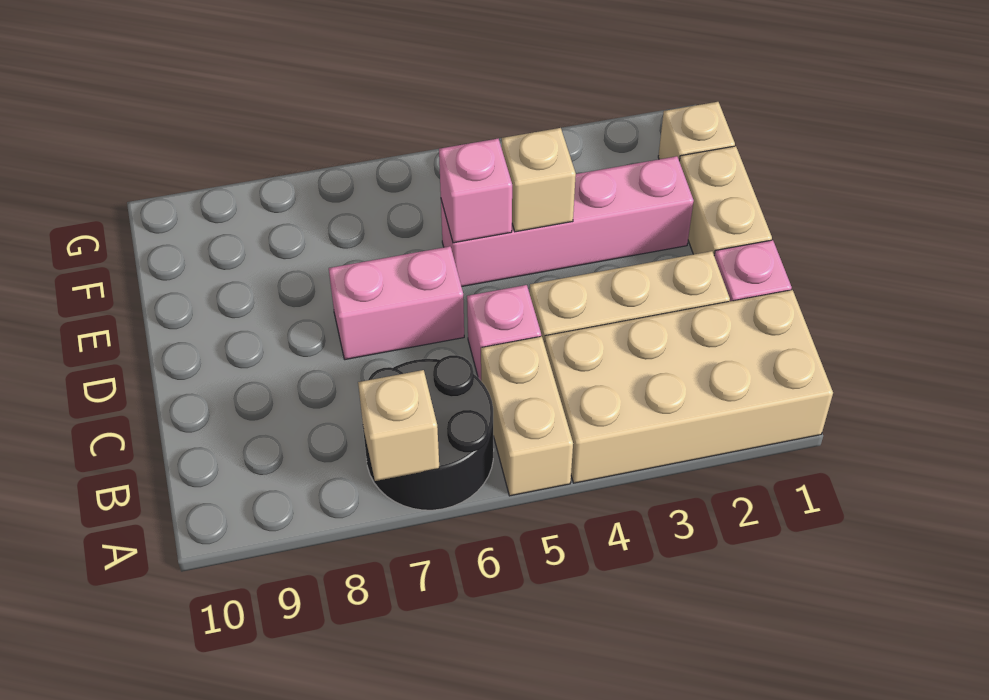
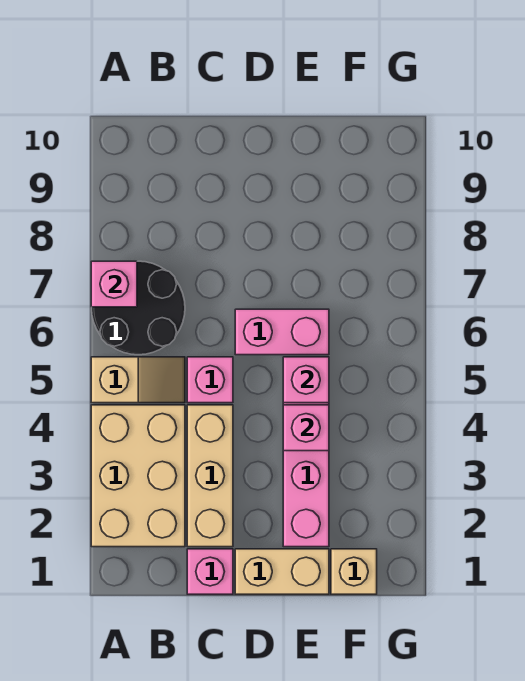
tan brick A1:B4 level 1 -> tan brick A2:B4 level 1
tan brick A5:B5 level 1 -> tan slope A5:B5 level 1 top A
tan brick A7 level 2 -> pink brick A7 level 2
pink brick D6:D7 level 1 -> pink brick D6:E6 level 1
tan brick E4 level 2 -> pink brick E4 level 2

